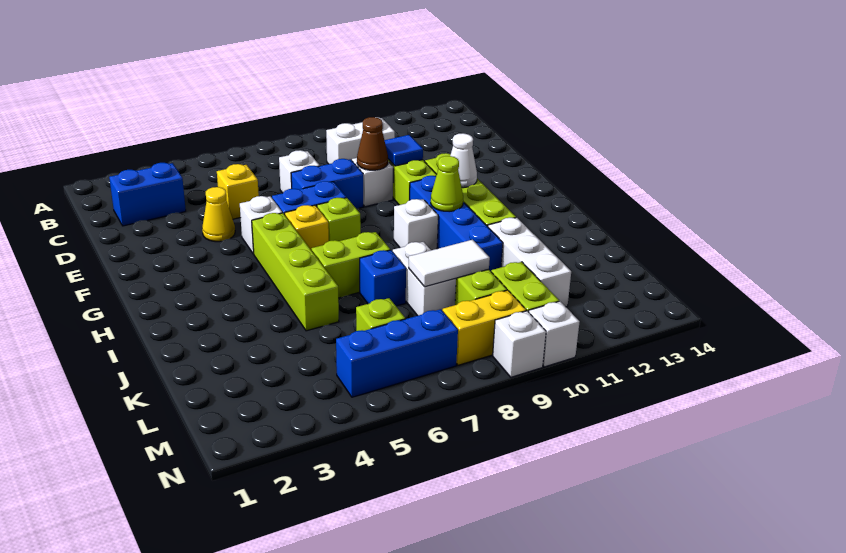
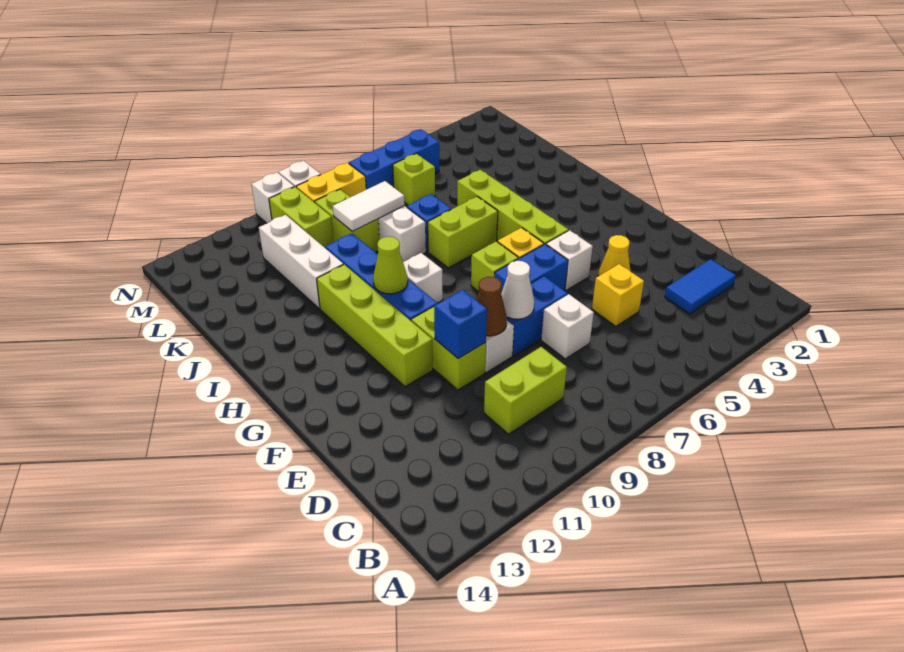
blue brick C2:C3 level 1 -> blue tile C2:C3 level 1
white brick C9:C10 level 1 -> lime brick C9:C10 level 1
blue tile E10 level 2 -> blue brick E10 level 2
white cone G11 level 2 -> white cone E8 level 2

